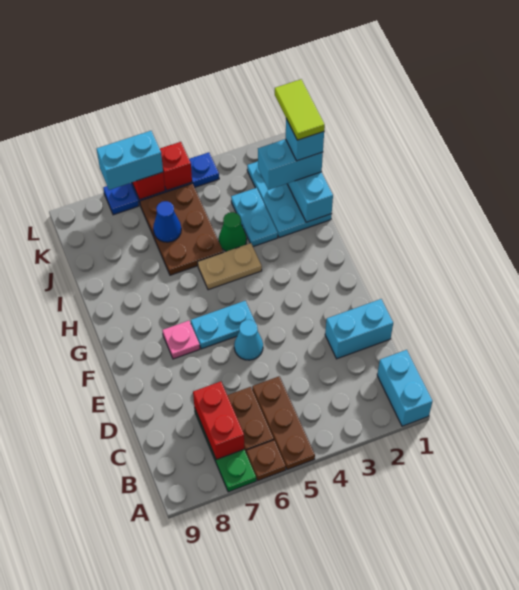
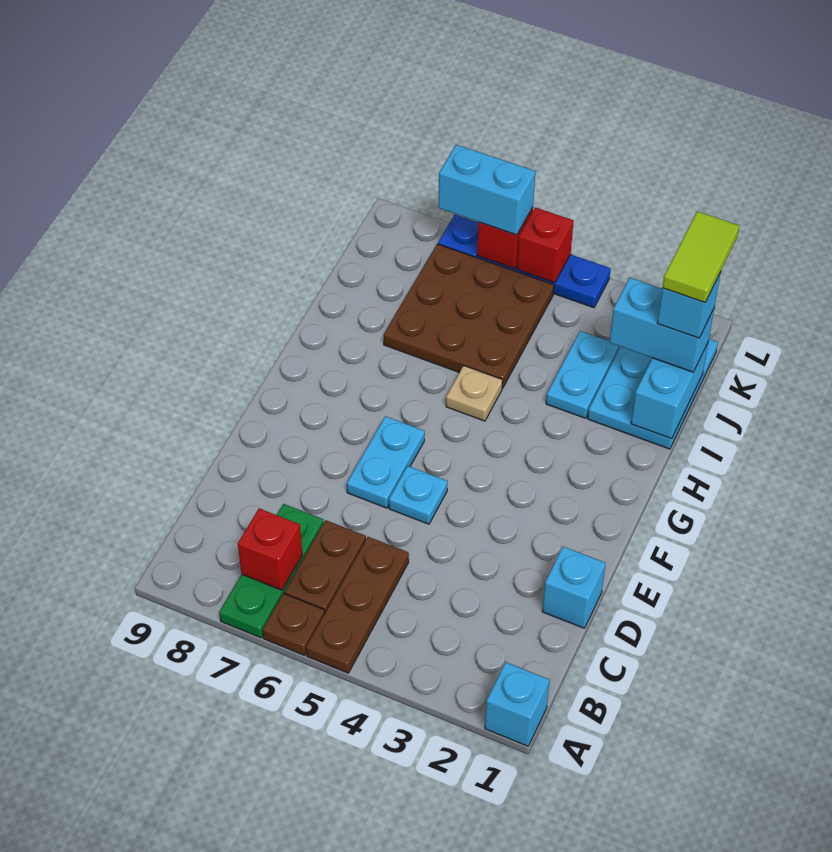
cyan brick A1:B1 level 1 -> cyan brick A1 level 1
red brick B7:C7 level 2 -> red brick B7 level 2
cyan brick D1:D2 level 1 -> cyan brick D1 level 1
cyan cone E5 level 1 -> cyan plate E5 level 1
cyan plate F5:F6 level 1 -> cyan plate E6:F6 level 1
pink plate F7 level 1 -> none
tan plate H4:H5 level 1 -> tan plate H5 level 1
green cone I4 level 1 -> none
brown plate I5:K6 level 1 -> brown plate I5:K7 level 1
blue cone J6 level 2 -> none

